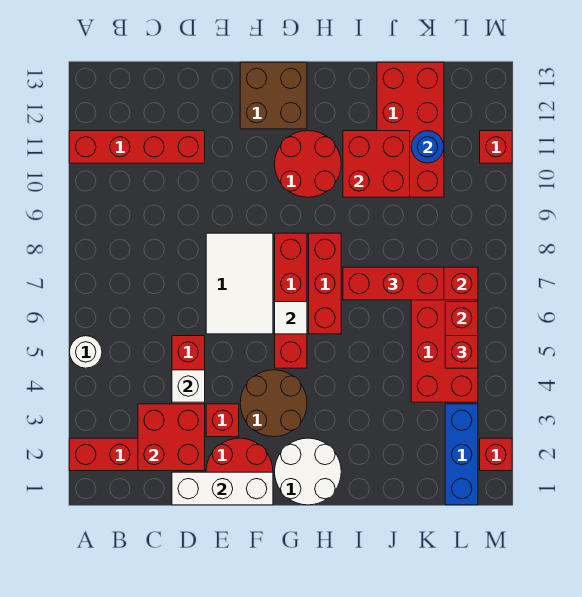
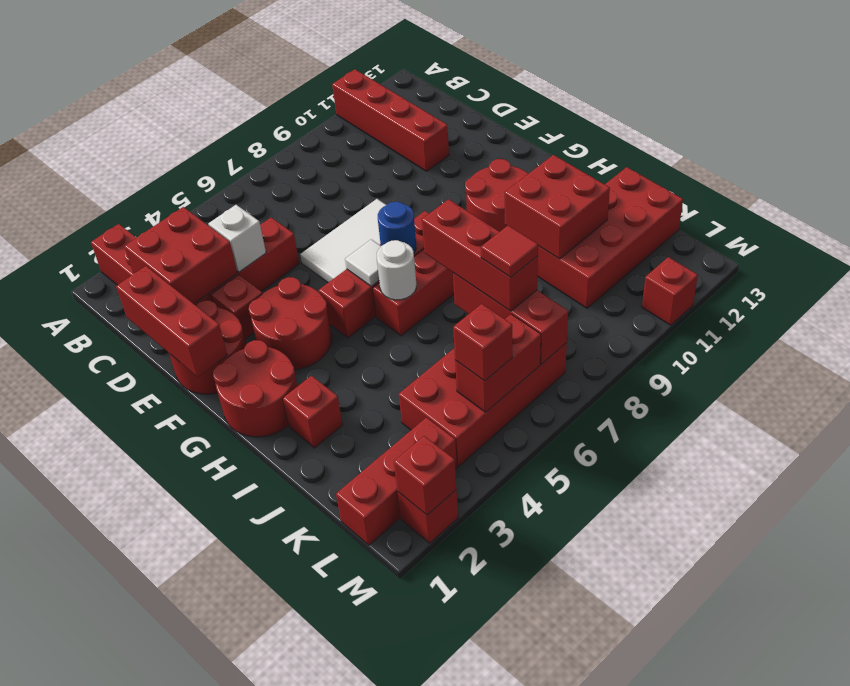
white round brick A5 level 1 -> white round brick H6 level 2
white brick D1:F1 level 2 -> red brick D1:F1 level 2
brown round brick F3:G4 level 1 -> red round brick F3:G4 level 1
brown brick F12:G13 level 1 -> none
white round brick G1:H2 level 1 -> red round brick G1:H2 level 1
none -> red brick I2 level 1
none -> red tile K7 level 4
blue round brick K11 level 2 -> blue round brick G7 level 2
blue brick L1:L3 level 1 -> red brick L1:L3 level 1
none -> red brick M2 level 2

